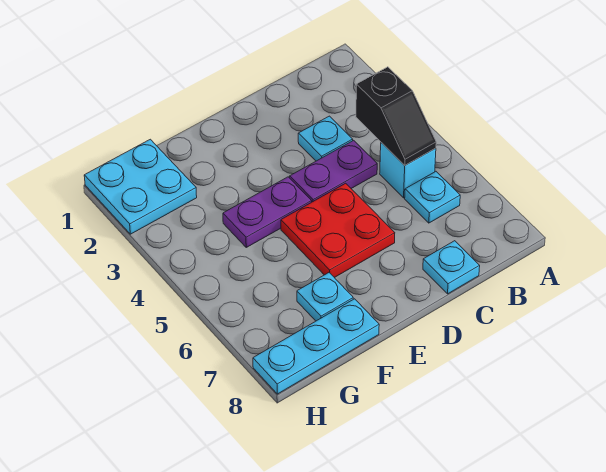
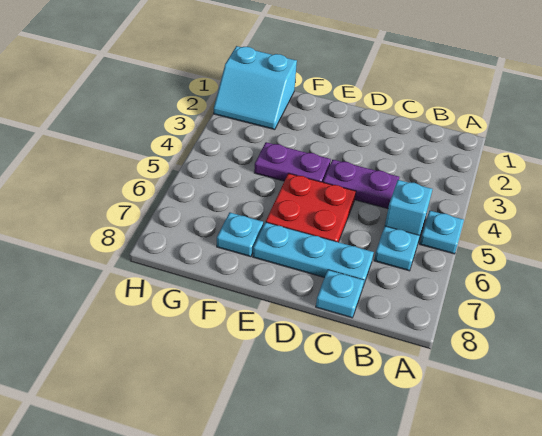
black slope B4:B5 level 2 top 4 -> none
cyan plate C3 level 1 -> cyan plate A5 level 1
cyan plate F8:H8 level 1 -> cyan plate C7:E7 level 1
cyan plate G1:H2 level 1 -> cyan slope G1:H2 level 1 top 1

